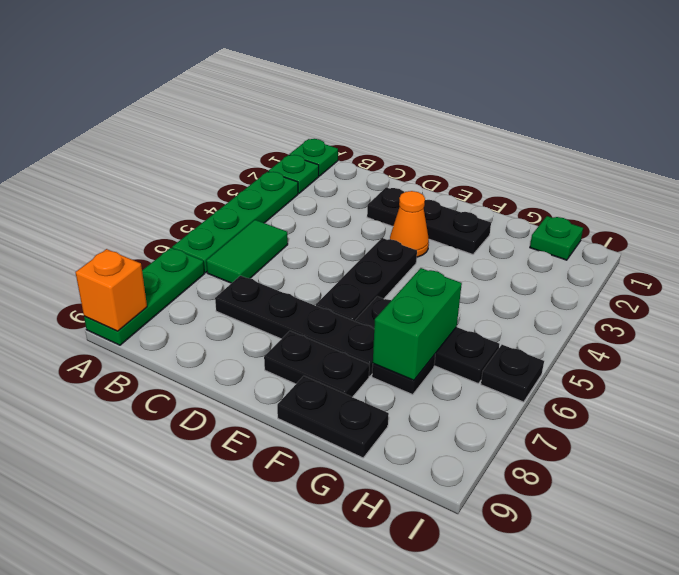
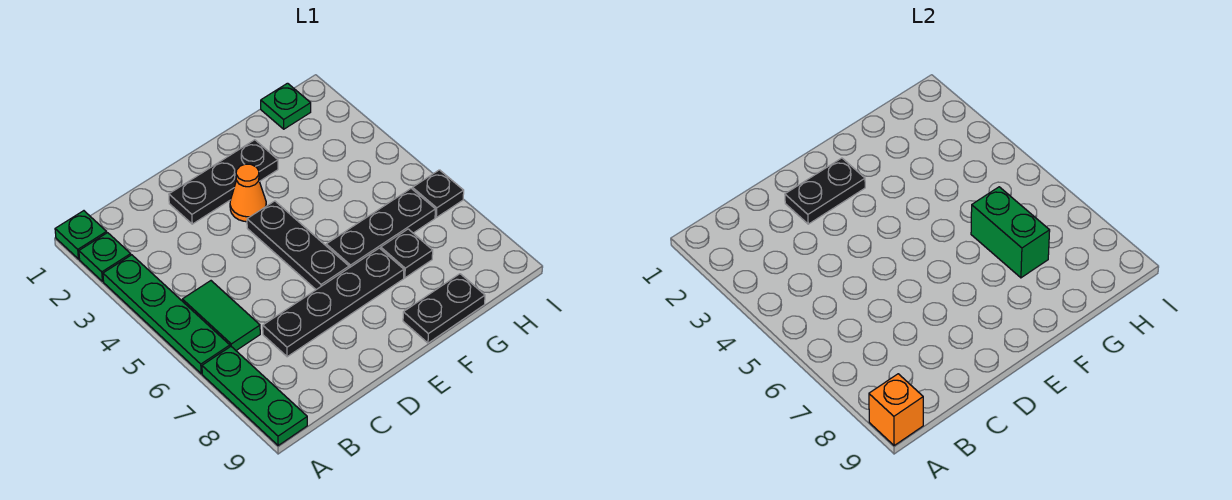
black plate E8:F8 level 1 -> black plate D2:E2 level 2

